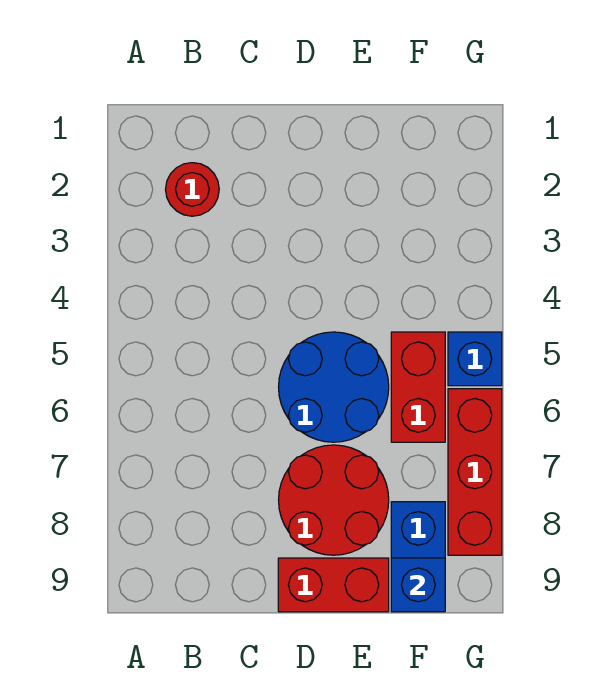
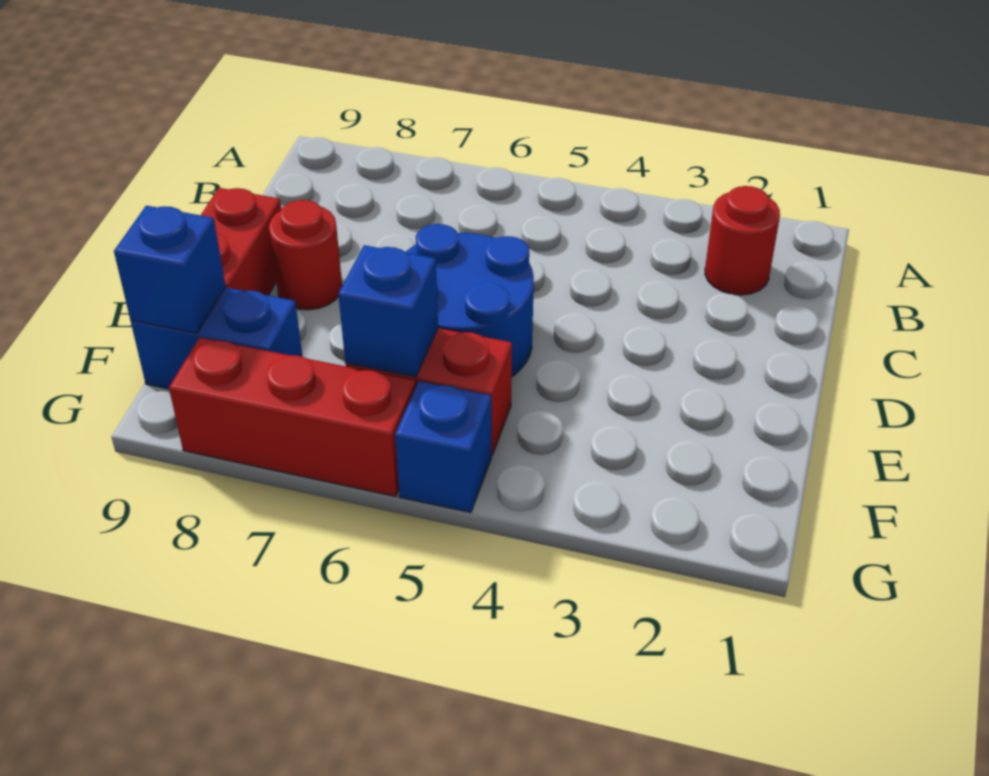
red round brick D7:E8 level 1 -> red round brick D8 level 1
none -> blue brick F6 level 2

